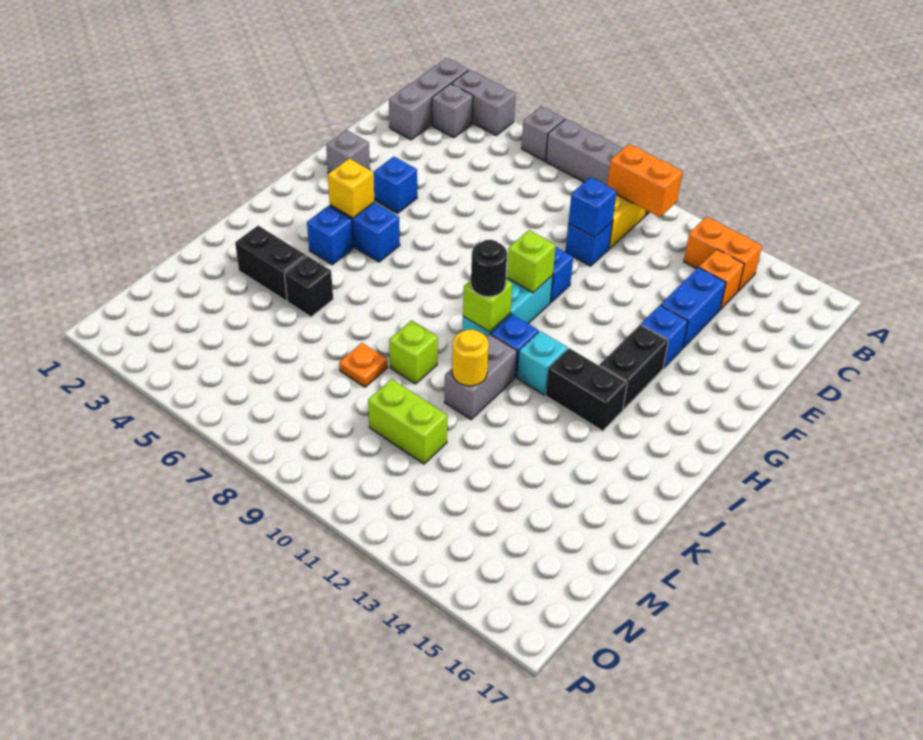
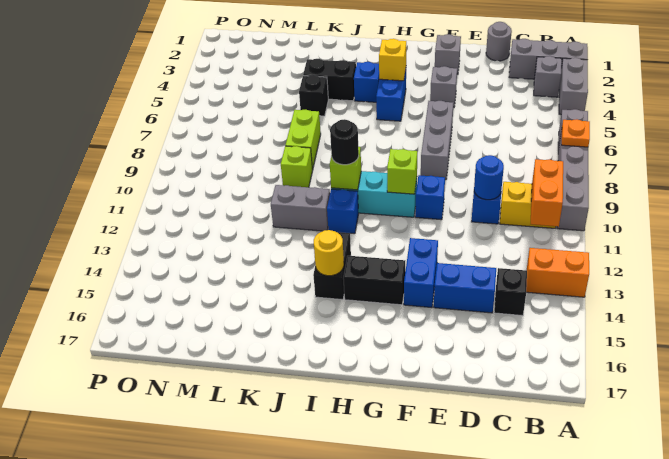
orange brick B13:B14 level 1 -> orange brick A13:B13 level 1
orange brick C14 level 1 -> black brick C14 level 1
none -> grey round brick D1 level 1
blue brick D10 level 2 -> blue round brick D10 level 2
blue brick F4 level 1 -> grey brick F4 level 1
none -> grey brick F6:F8 level 1
blue brick F14 level 1 -> blue brick F13:F14 level 1
cyan brick I12 level 1 -> none
black brick K3:K4 level 1 -> black brick J4:K4 level 1
yellow round brick K11 level 2 -> yellow round brick I14 level 2
orange plate L8 level 1 -> orange plate A7 level 2
lime brick M10:M11 level 1 -> lime brick K7:K8 level 1

